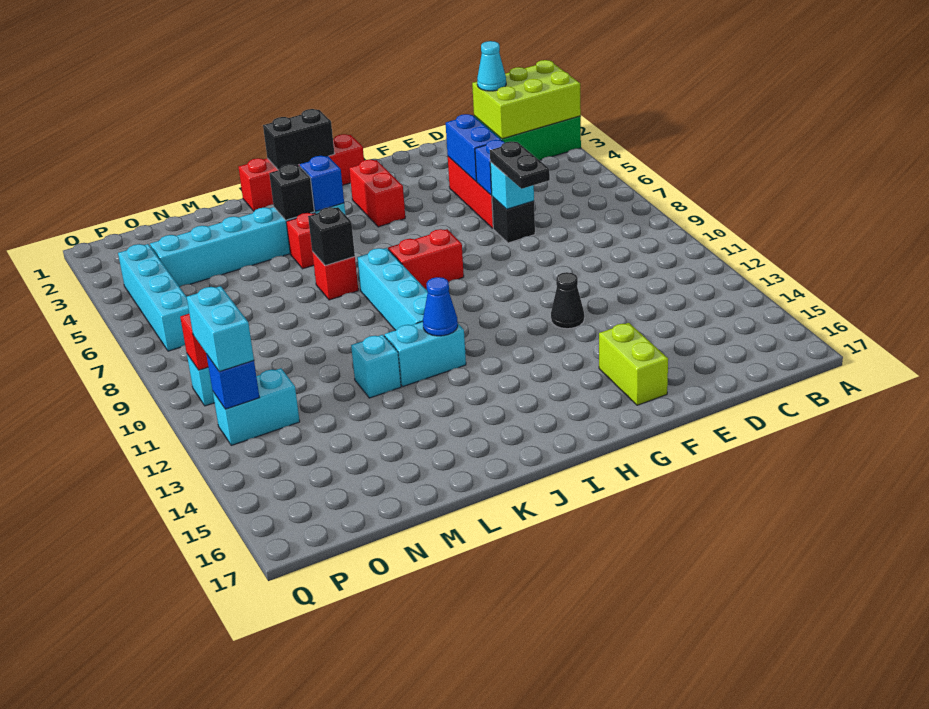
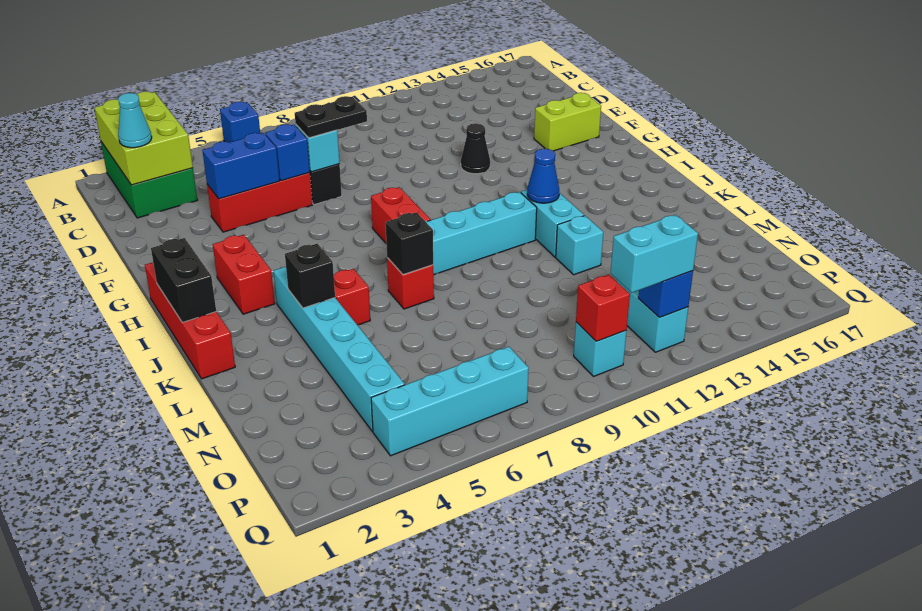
red brick H3:H4 level 1 -> red brick H3:I3 level 1
blue brick J4 level 2 -> blue brick A6 level 1

